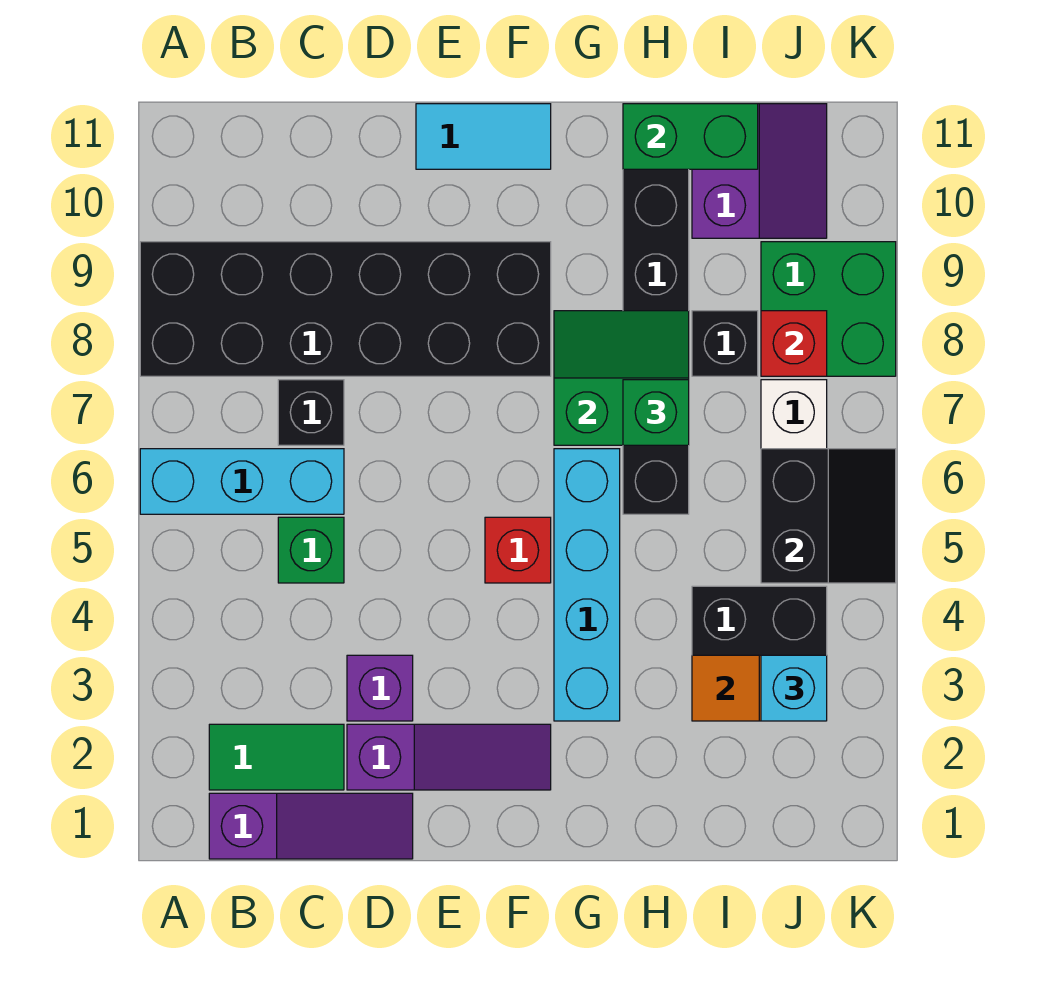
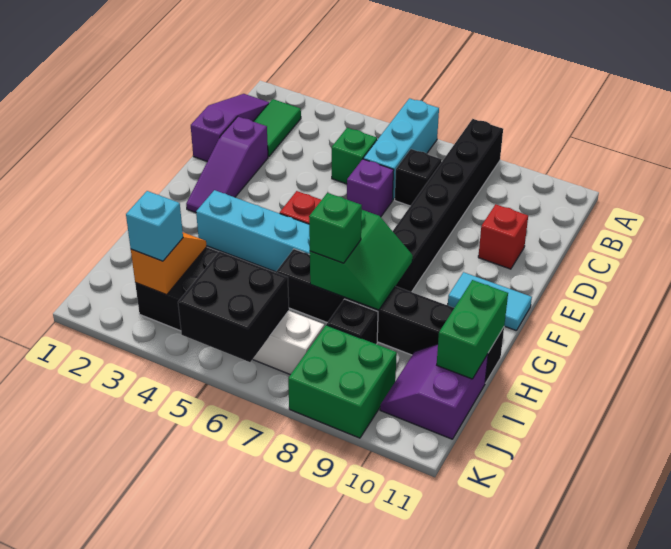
black brick A8:F9 level 1 -> black brick A8:F8 level 1
purple slope B1:D1 level 1 top B -> purple slope B1:D1 level 1 top D
purple brick D3 level 1 -> purple brick D6 level 1
cyan tile E11:F11 level 1 -> cyan tile F10:F11 level 1
purple slope I10:J11 level 1 top I -> purple slope I10:J11 level 1 top 11
black slope J5:K6 level 2 top J -> black brick J5:K6 level 2
red brick J8 level 2 -> red brick D10 level 1

